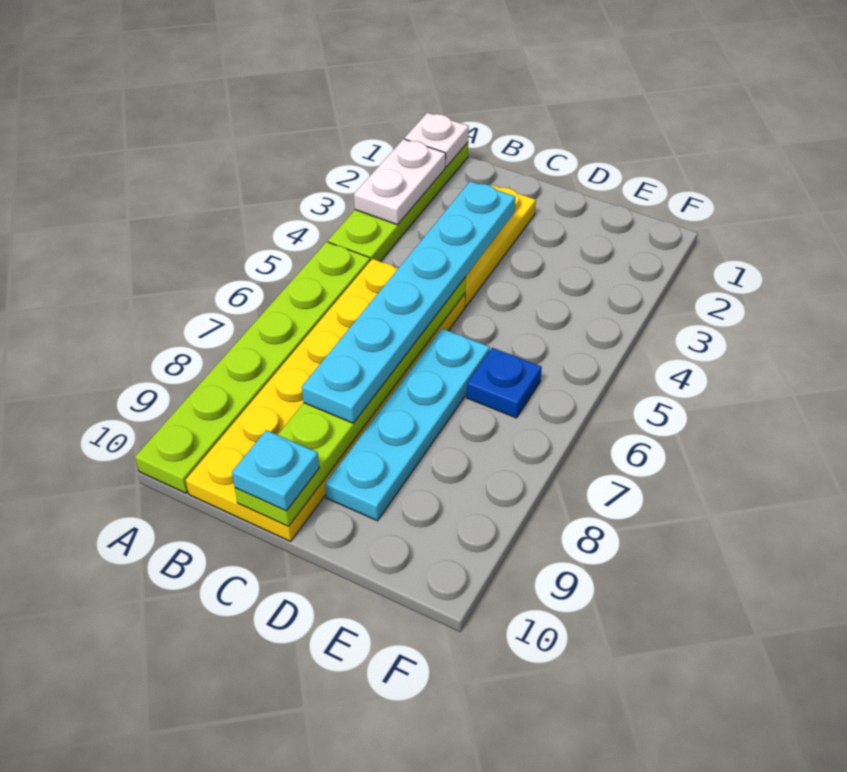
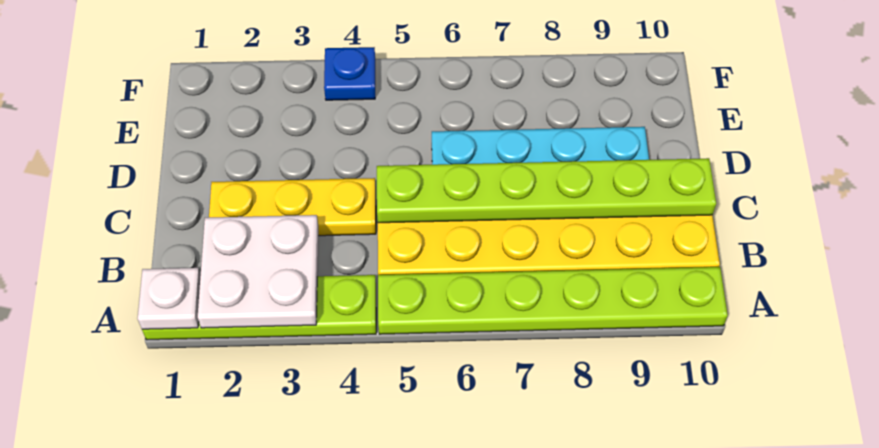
white plate A2:A3 level 2 -> white plate A2:B3 level 2
cyan plate C3:C8 level 3 -> none
cyan plate C10 level 3 -> none
blue plate E6 level 1 -> blue plate F4 level 1

